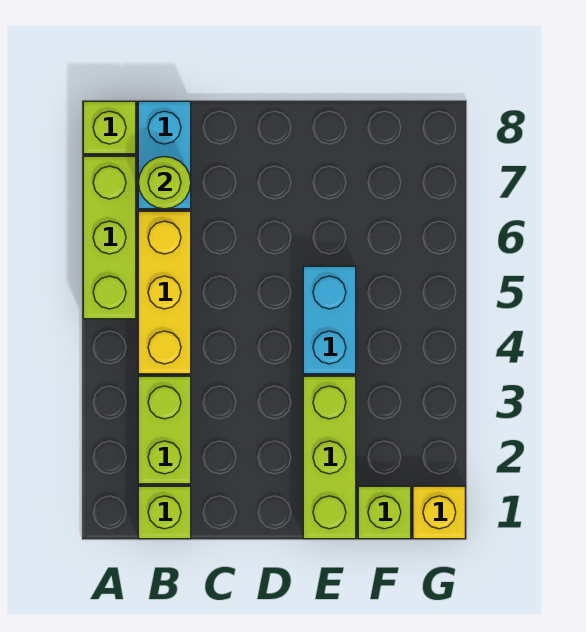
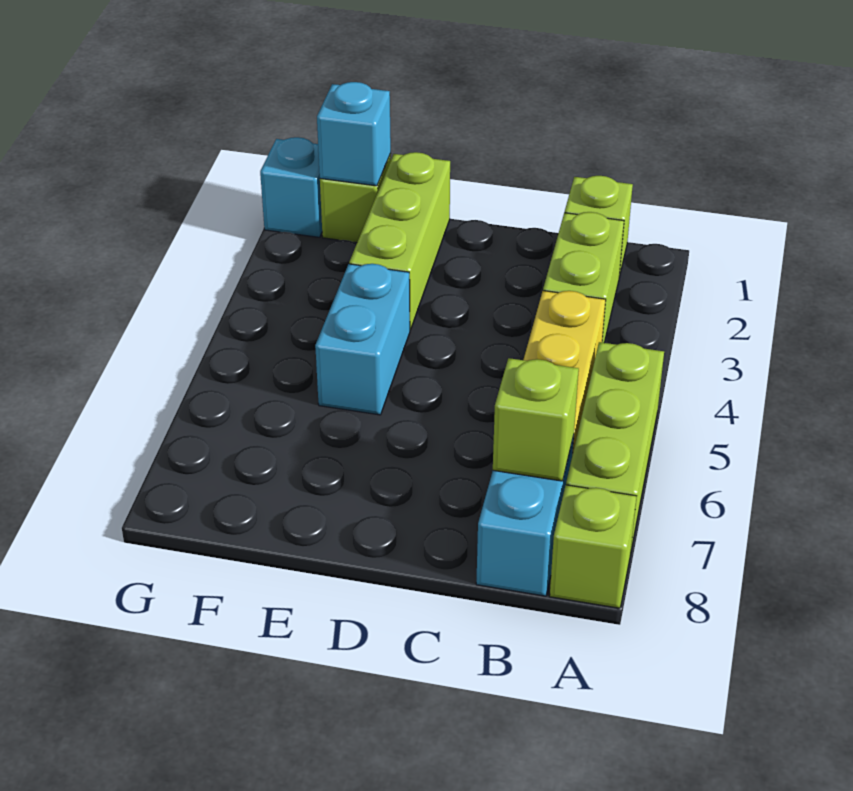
lime round brick B7 level 2 -> lime brick B7 level 2
none -> cyan brick F1 level 2
yellow brick G1 level 1 -> cyan brick G1 level 1

